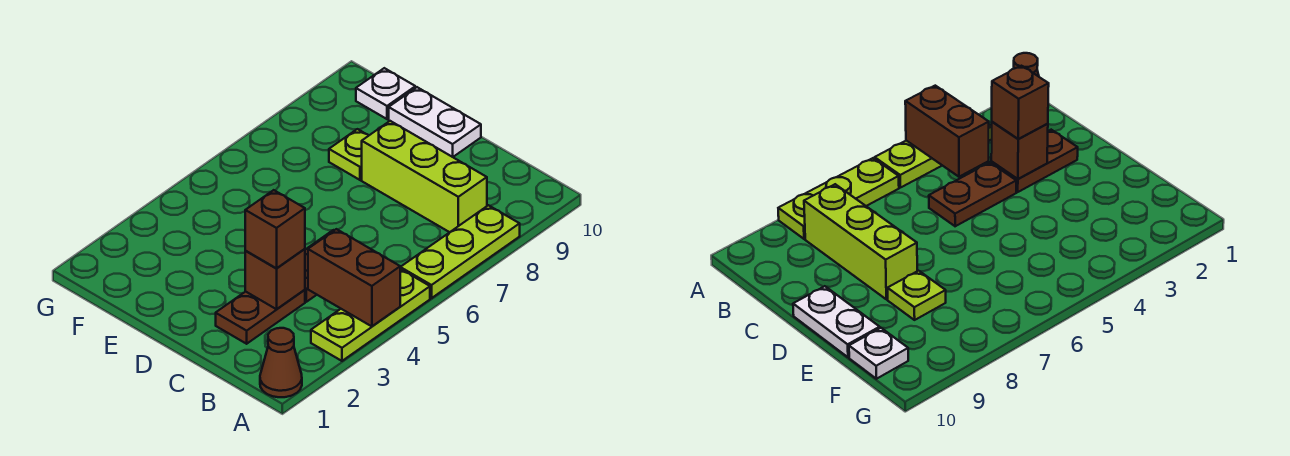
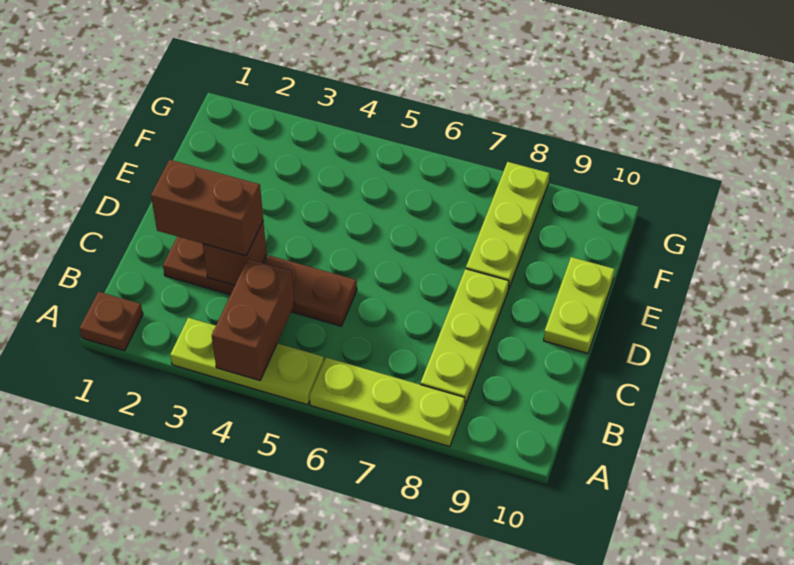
brown cone A1 level 1 -> brown plate A1 level 1
lime brick B8:D8 level 1 -> lime plate B8:D8 level 1
brown brick C3 level 3 -> brown brick C2:C3 level 3
white plate D10:E10 level 1 -> lime plate D10:E10 level 1
lime plate E8 level 1 -> lime plate E8:G8 level 1
white plate F10 level 1 -> none

